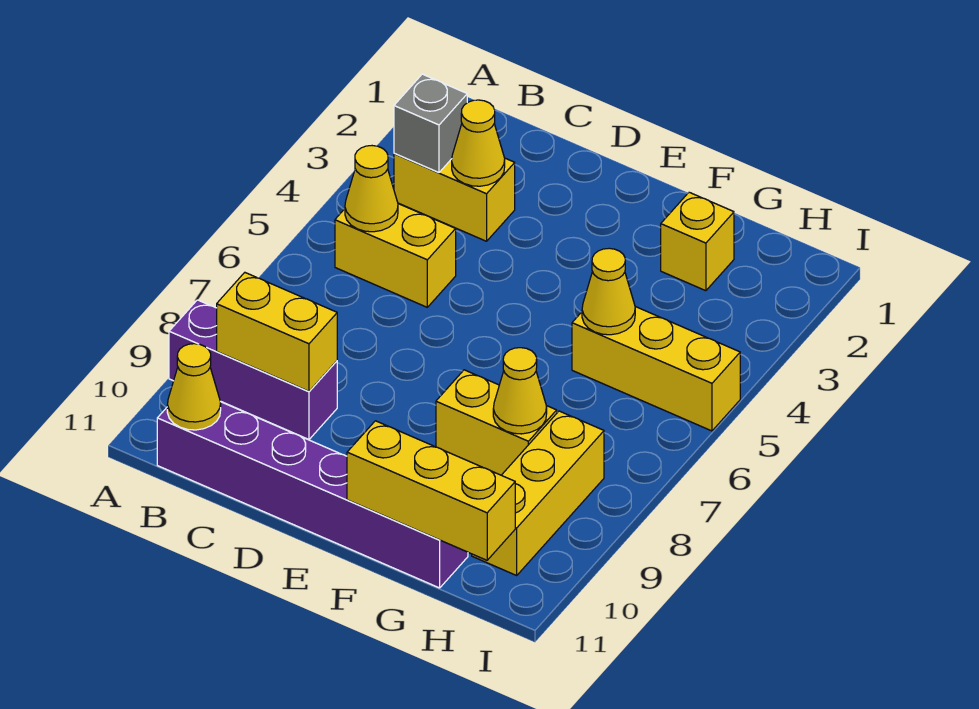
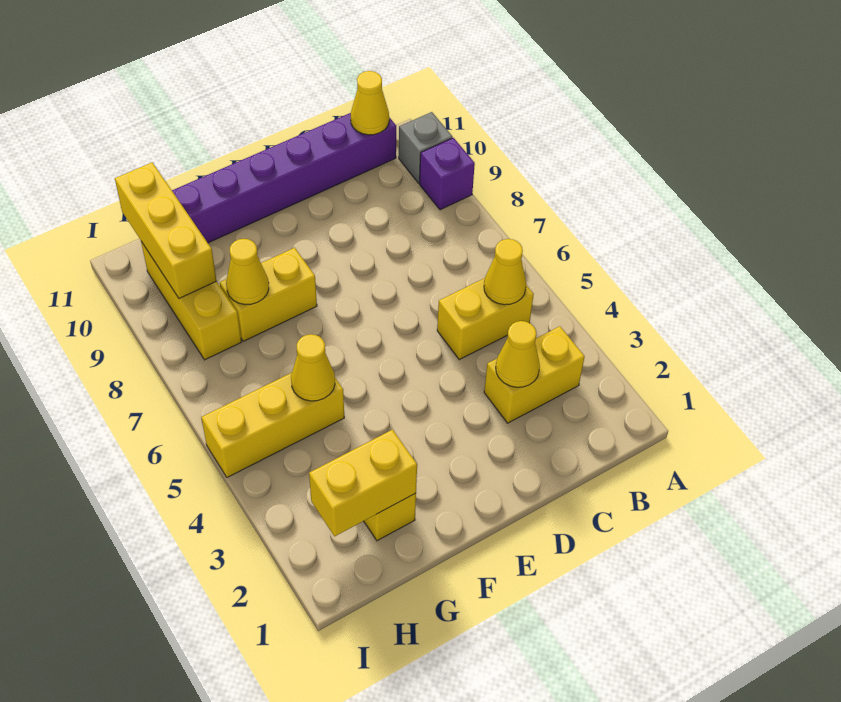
purple brick A9:C9 level 1 -> purple brick A9 level 1
grey brick B3 level 2 -> grey brick A10 level 1
yellow brick B9:C9 level 2 -> yellow brick G2:H2 level 2
yellow brick F11:H11 level 2 -> yellow brick H9:H11 level 2

